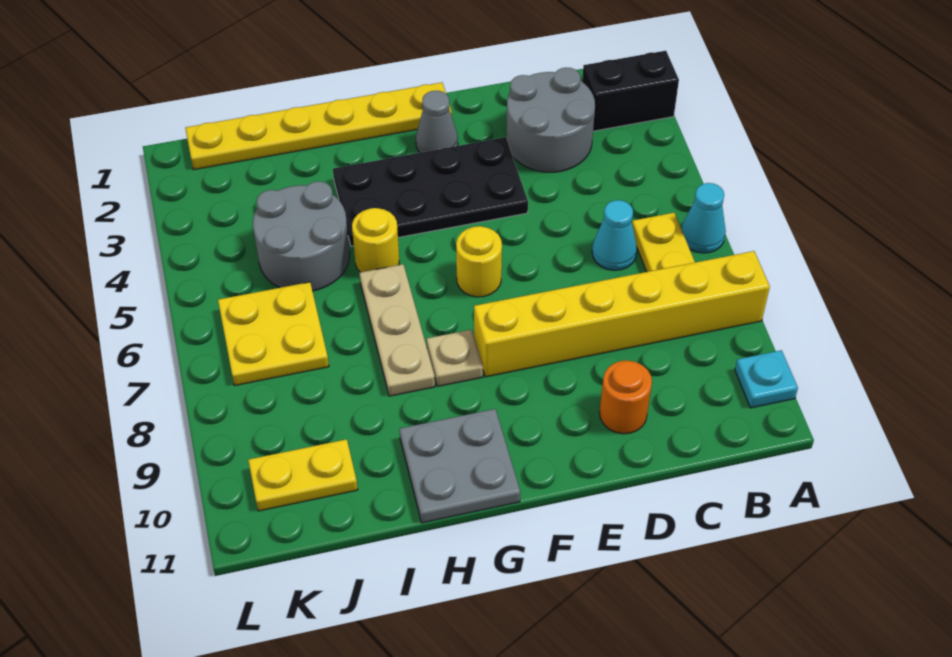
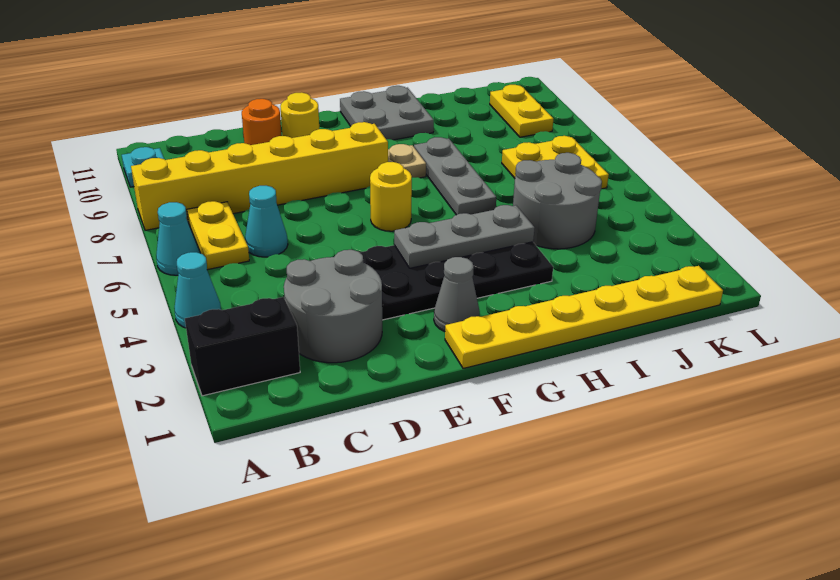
none -> cyan cone A4 level 1
none -> grey plate F4:H4 level 2
yellow round brick H5 level 1 -> yellow round brick E10 level 1
tan plate H6:H8 level 1 -> grey plate H6:H8 level 1
yellow plate J10:K10 level 1 -> yellow plate K9:K10 level 1

